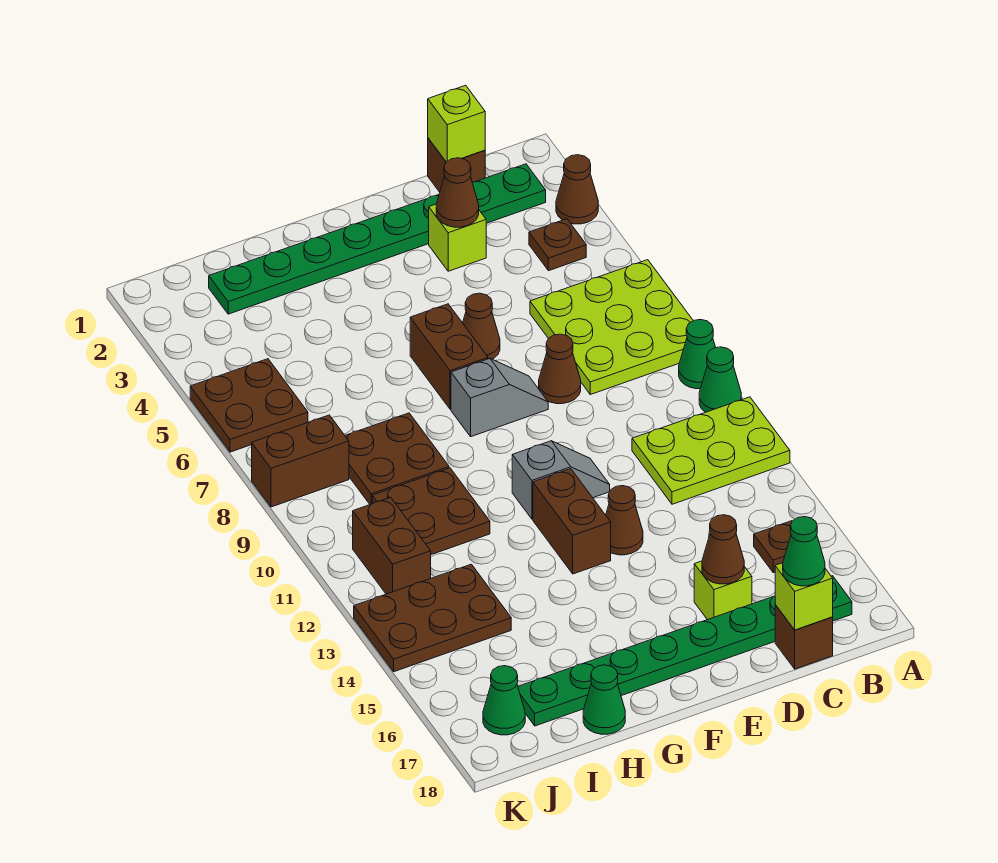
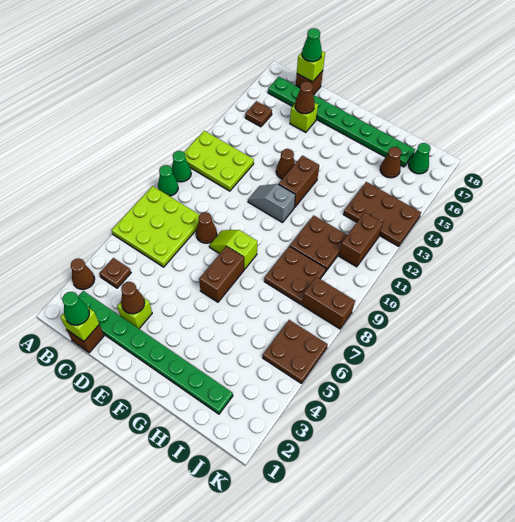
brown cone E6 level 1 -> brown cone I16 level 1
grey slope E8:F8 level 1 top F -> lime slope E8:F8 level 1 top F
green cone H18 level 1 -> green cone C1 level 3

